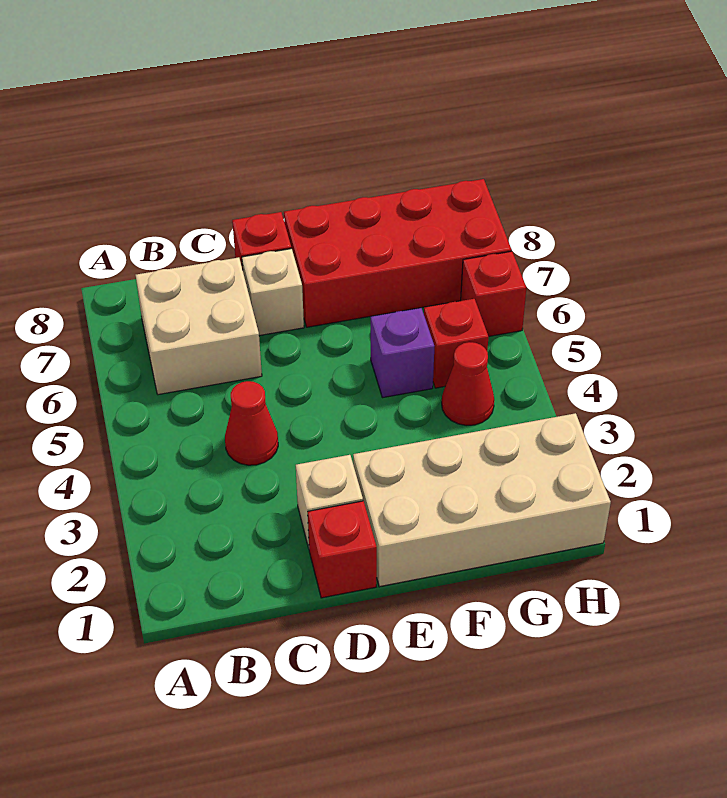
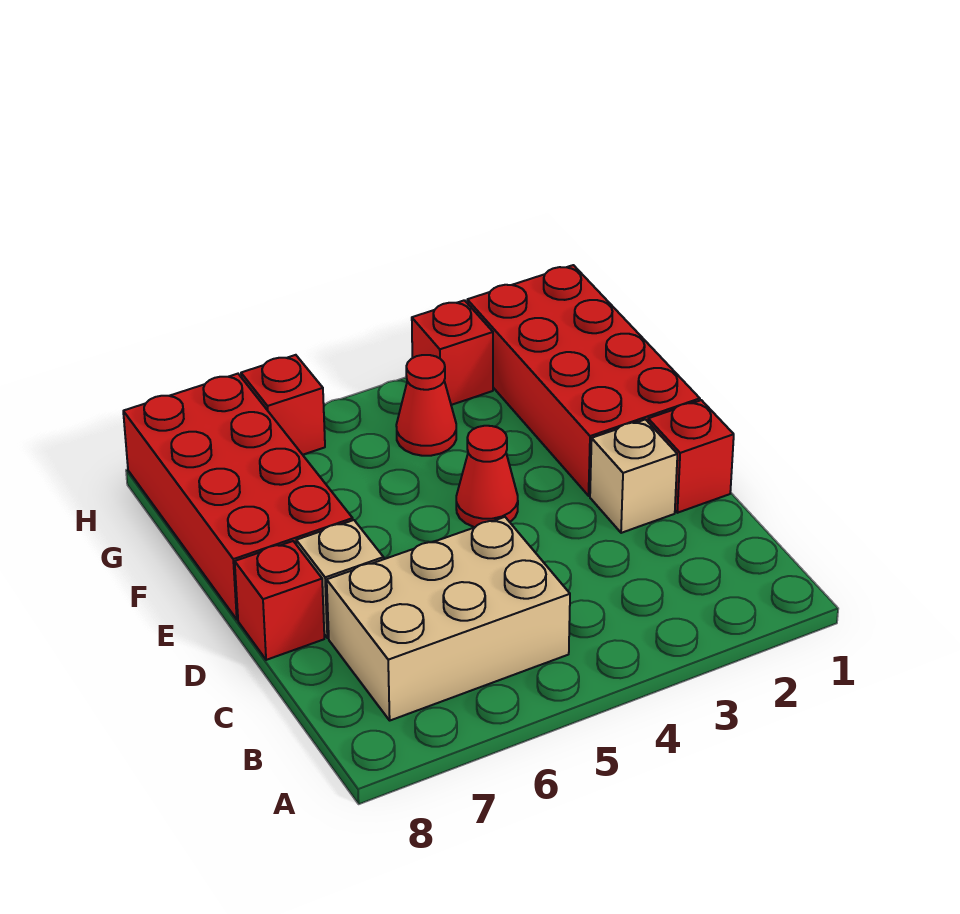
tan brick B6:C7 level 1 -> tan brick B5:C7 level 1
red cone C4 level 1 -> red cone E4 level 1
tan brick E1:H2 level 1 -> red brick E1:H2 level 1
purple brick F5 level 1 -> none
red brick G5 level 1 -> red brick H3 level 1

